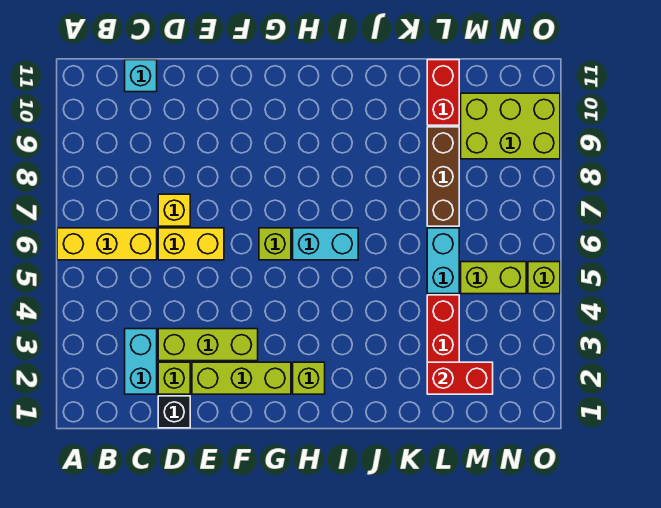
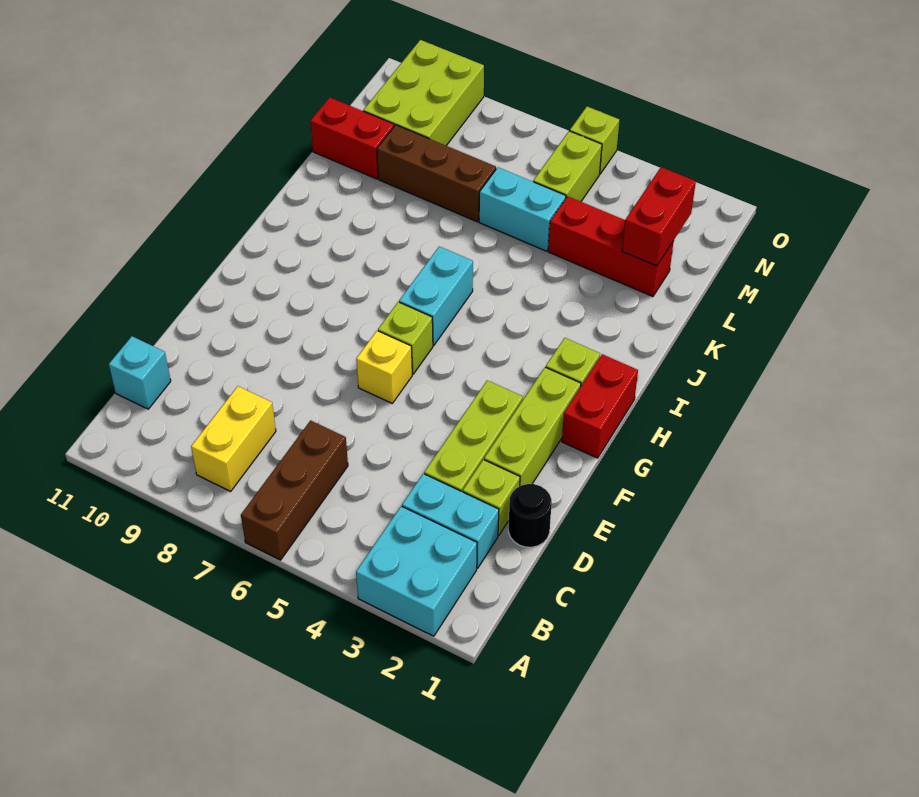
none -> cyan brick A2:B3 level 1
yellow brick A6:C6 level 1 -> brown brick A6:C6 level 1
black brick D1 level 1 -> black round brick D1 level 1
yellow brick D6:E6 level 1 -> yellow brick B8:C8 level 1
yellow brick D7 level 1 -> yellow brick F6 level 1
none -> red brick G1:H1 level 1

